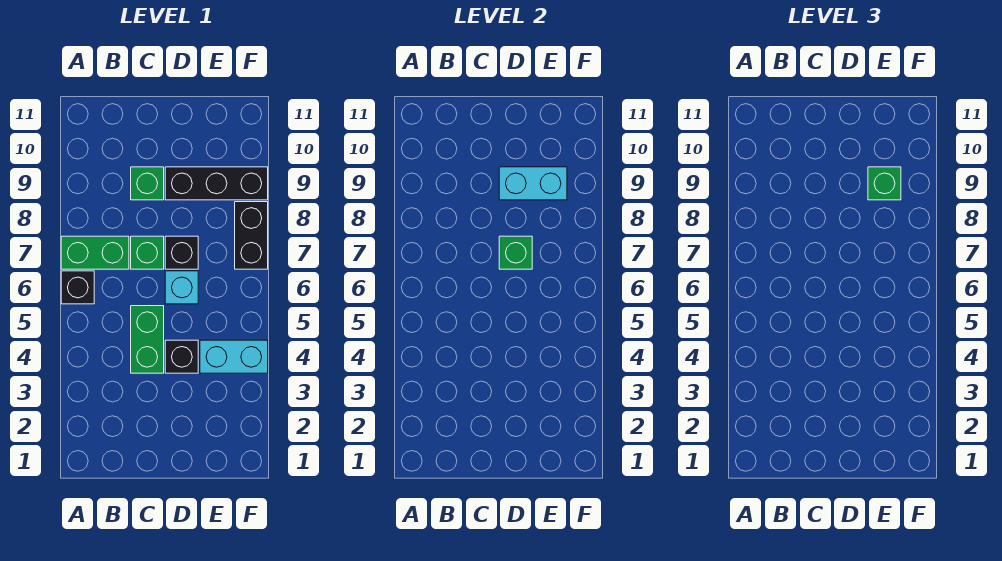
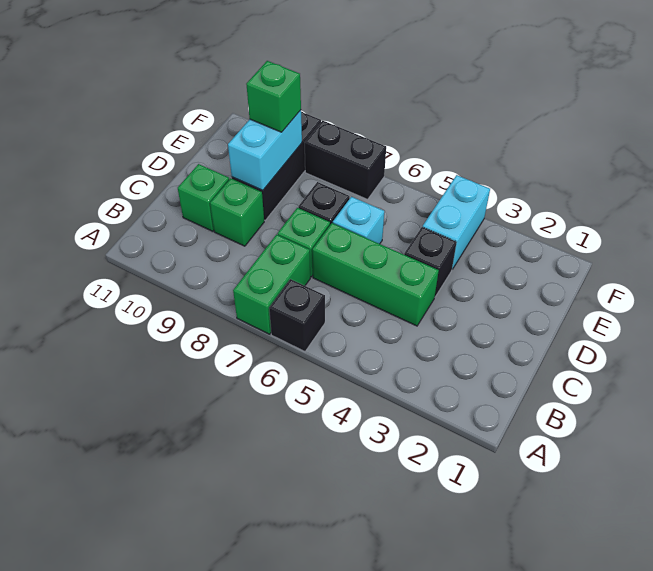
green brick C4:C5 level 1 -> green brick C4:C6 level 1
green brick D7 level 2 -> green brick C10 level 1

